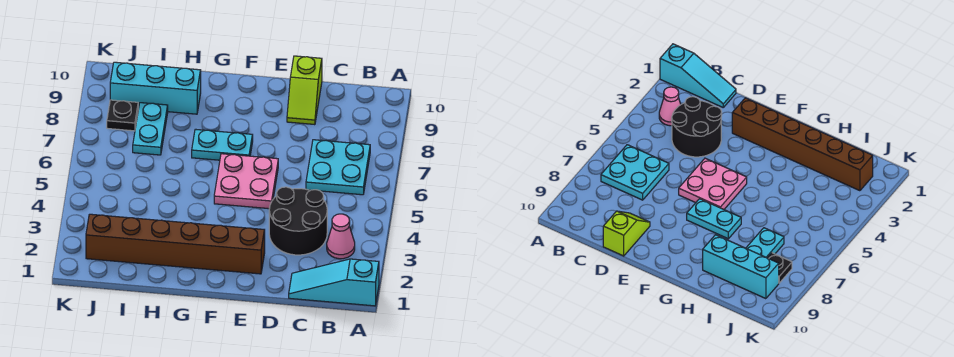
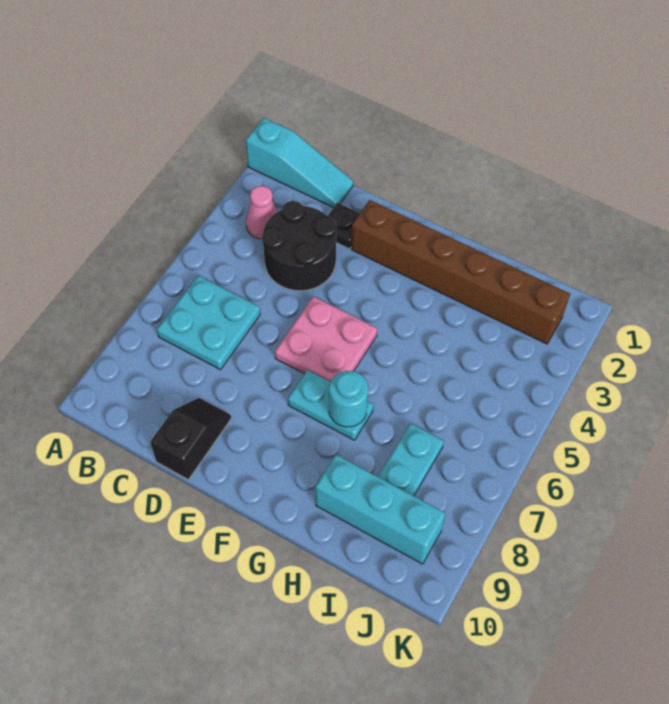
lime slope D9:D10 level 1 top 10 -> black slope D9:D10 level 1 top 10
none -> cyan round brick G7 level 2
black plate J8 level 1 -> black plate D2 level 1

